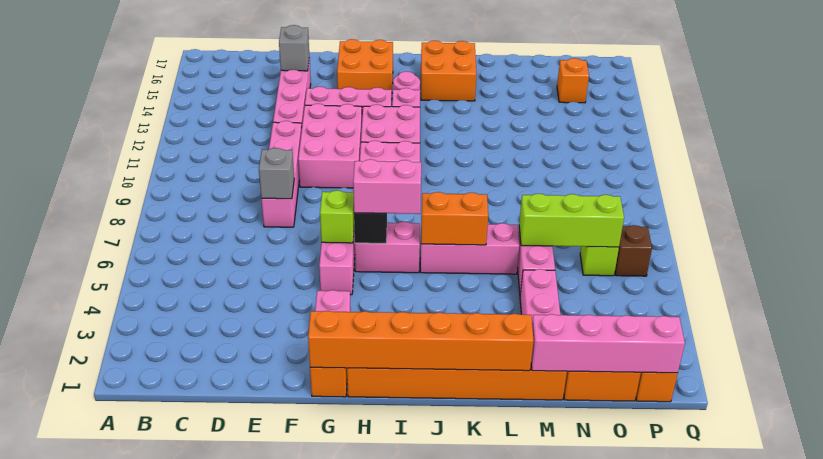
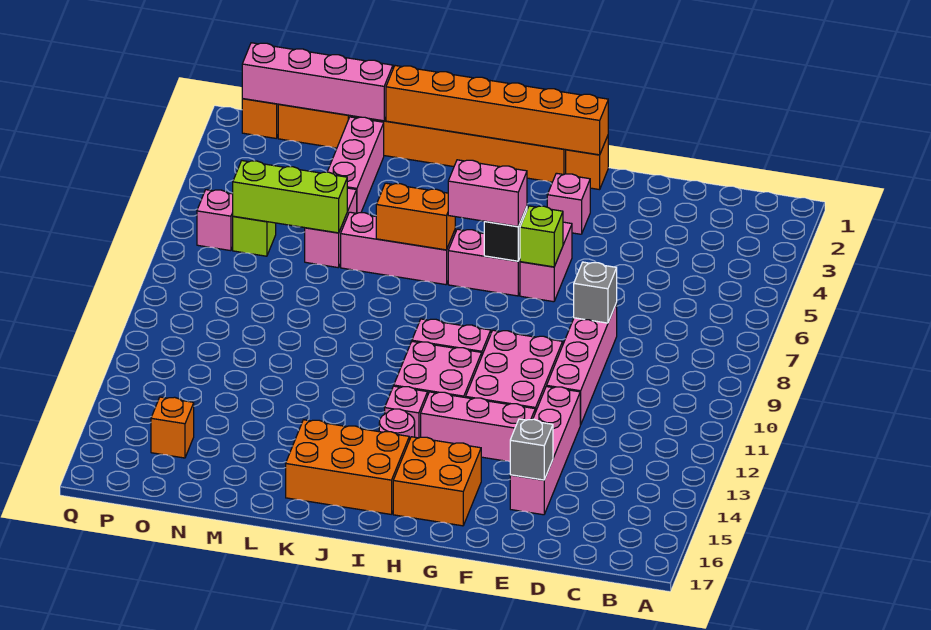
orange brick J15:K16 level 1 -> orange brick I15:K16 level 1
brown brick P6 level 1 -> pink brick P6 level 1

